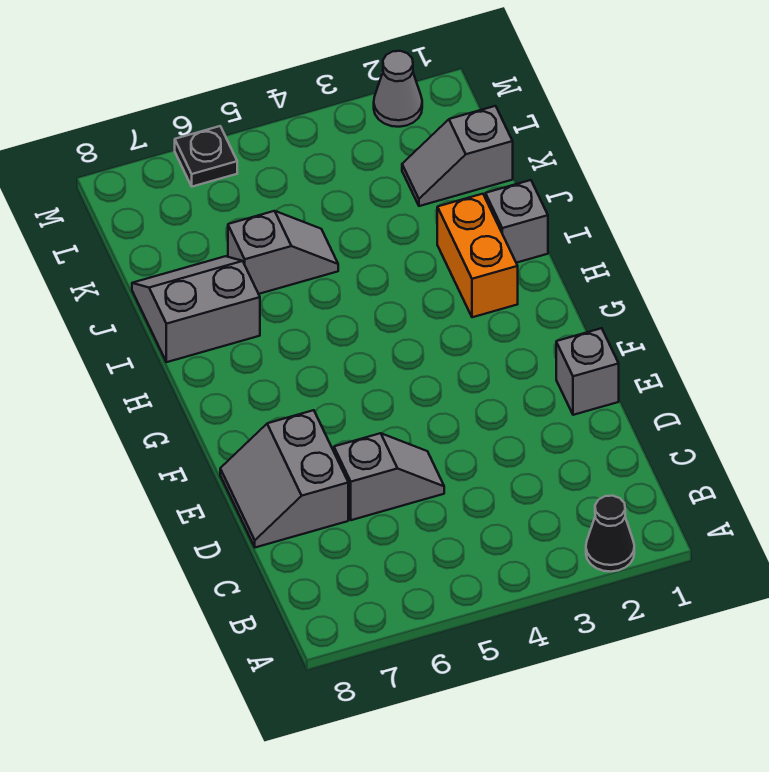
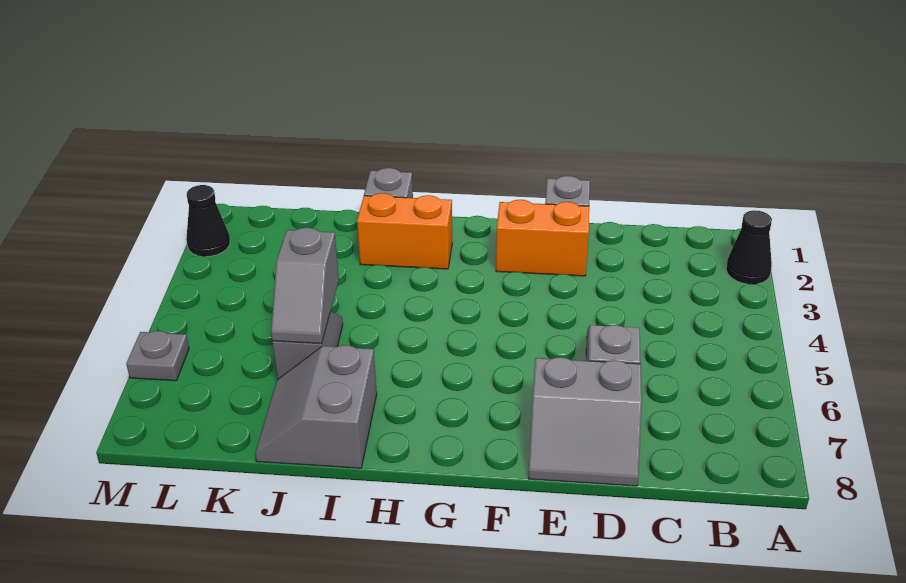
none -> orange brick E2:F2 level 1
grey slope K1:K2 level 1 top 1 -> grey slope J5:J6 level 2 top 5
grey cone M2 level 1 -> black cone M2 level 1
black plate M6 level 1 -> grey plate M6 level 1

